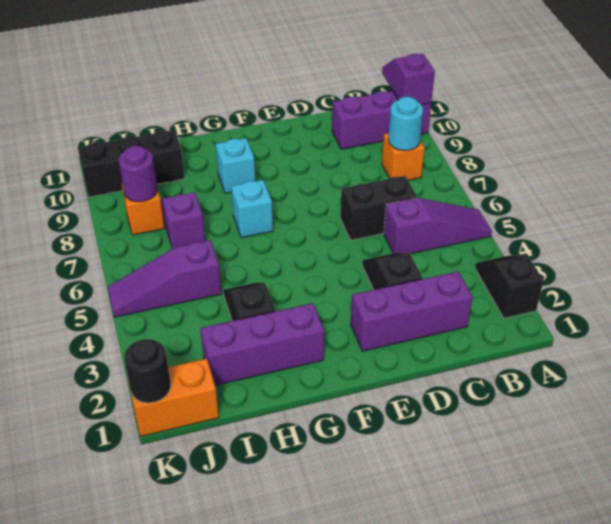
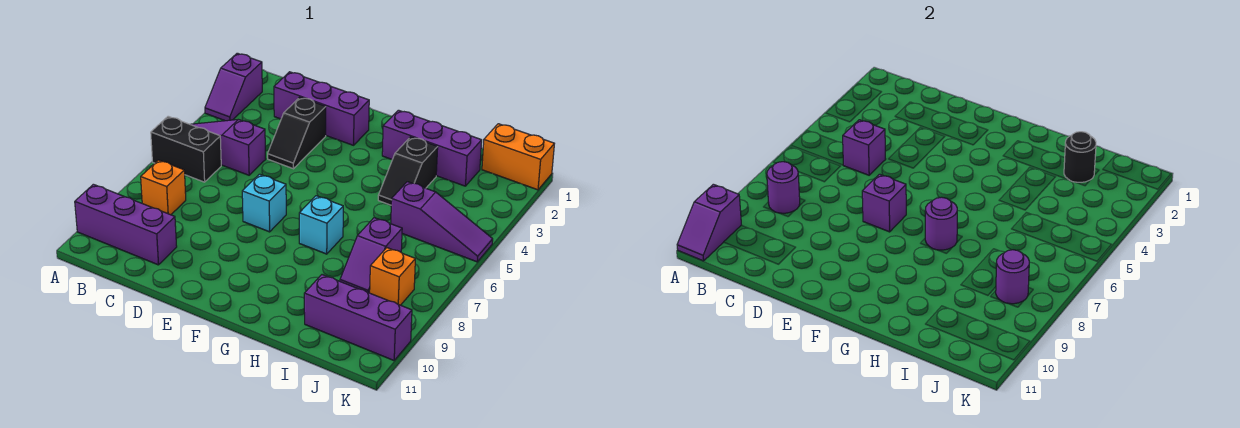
black slope A2:A3 level 1 top 2 -> purple slope A2:A3 level 1 top 2
cyan round brick B8 level 2 -> purple round brick B8 level 2
none -> purple brick C5 level 2
black brick C6:D6 level 1 -> black brick A6:B6 level 1
none -> purple brick E7 level 2
none -> purple round brick G7 level 2
cyan brick G9 level 1 -> cyan brick E7 level 1
black brick I10:K10 level 1 -> purple brick I10:K10 level 1
black round brick K1 level 2 -> black round brick I2 level 2

